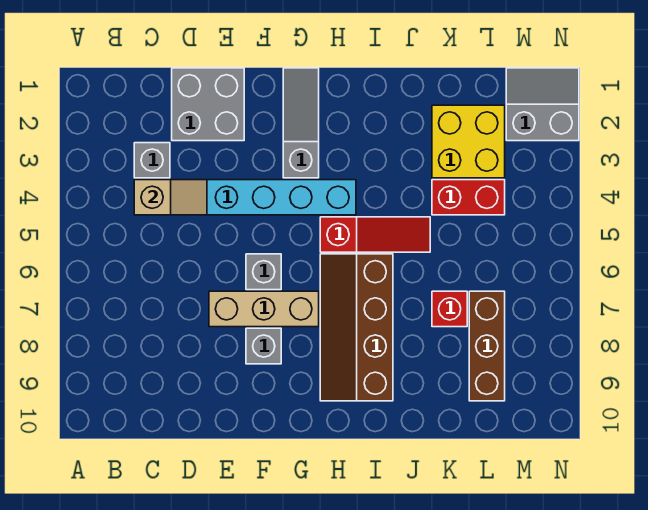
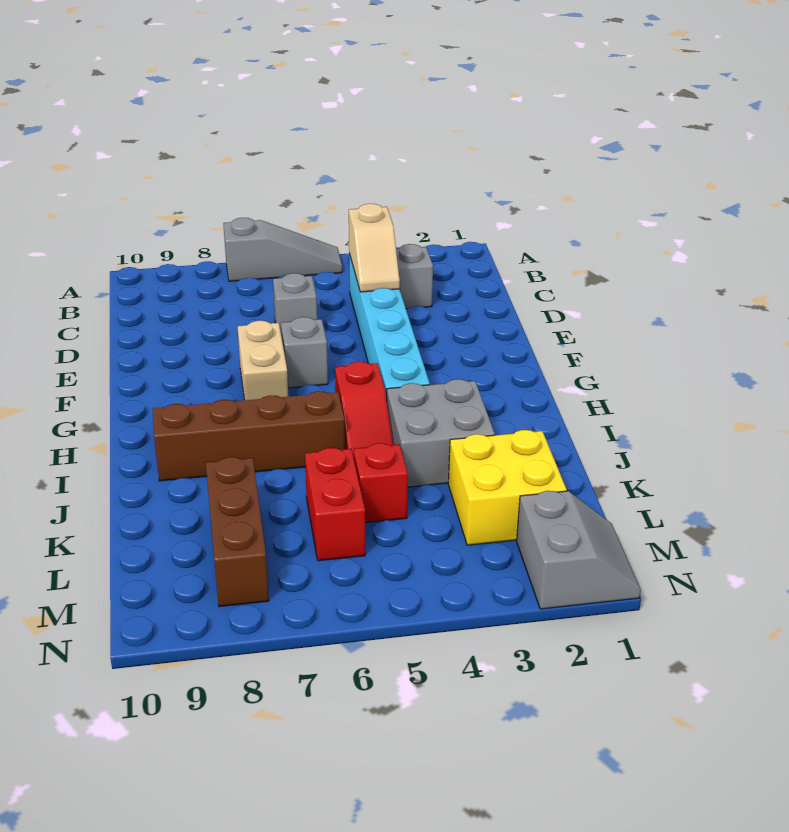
grey brick D1:E2 level 1 -> grey brick I3:J4 level 1
tan brick E7:G7 level 1 -> tan brick F7:G7 level 1
grey brick F8 level 1 -> grey brick D6 level 1
grey slope G1:G3 level 1 top 3 -> grey slope A5:A7 level 1 top 7
red brick K4:L4 level 1 -> red brick K6:L6 level 1
red brick K7 level 1 -> red brick K5 level 1
brown brick L7:L9 level 1 -> brown brick K8:M8 level 1

